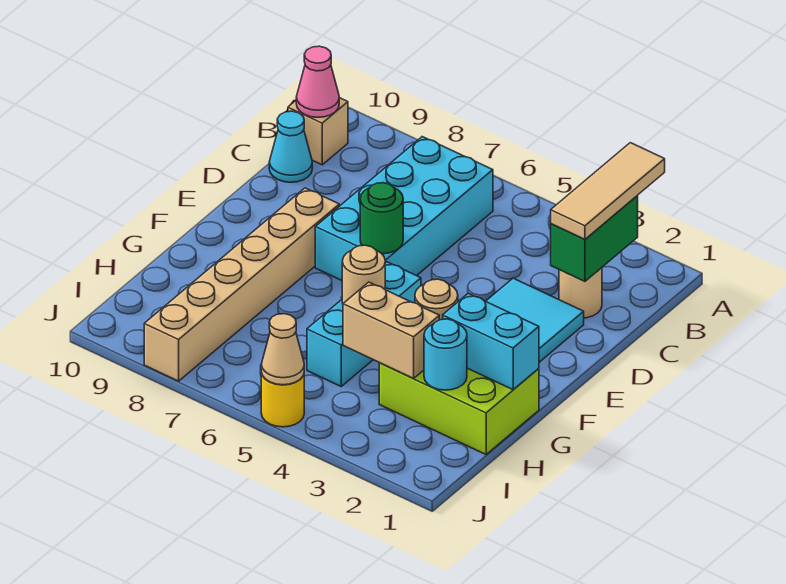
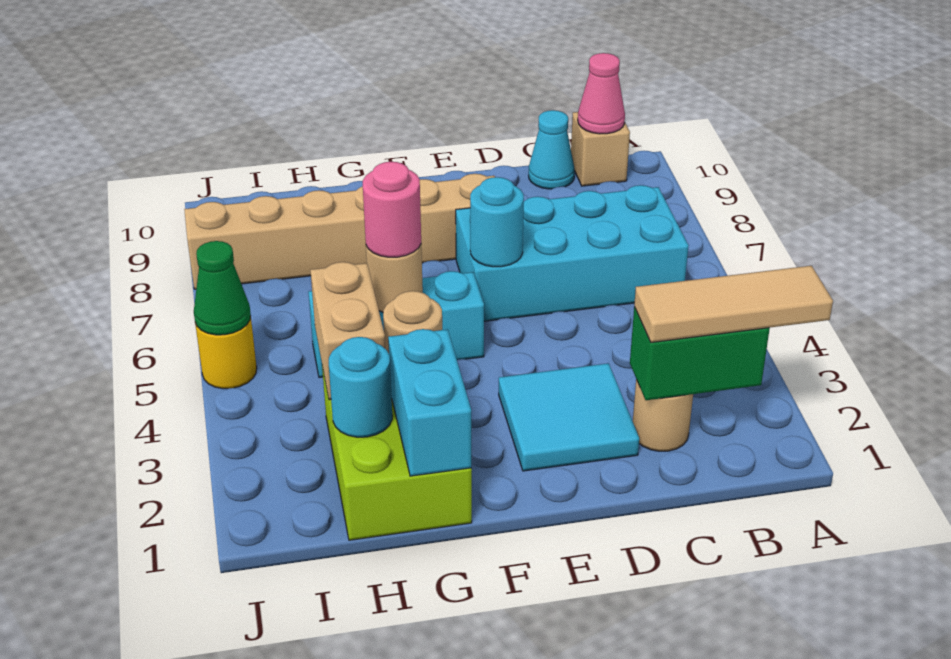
green round brick E6 level 2 -> cyan round brick E6 level 2
none -> pink round brick G5 level 3
tan cone J5 level 2 -> green cone J5 level 2

